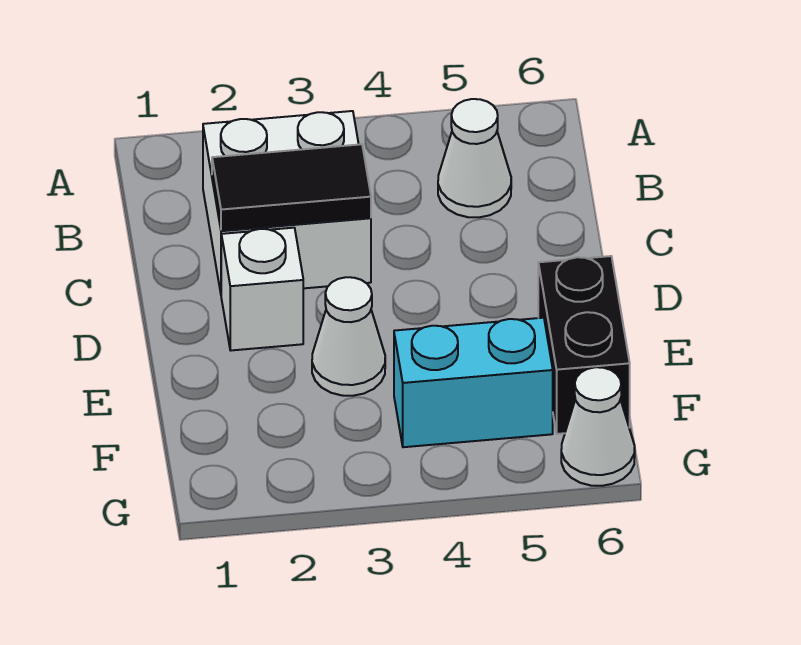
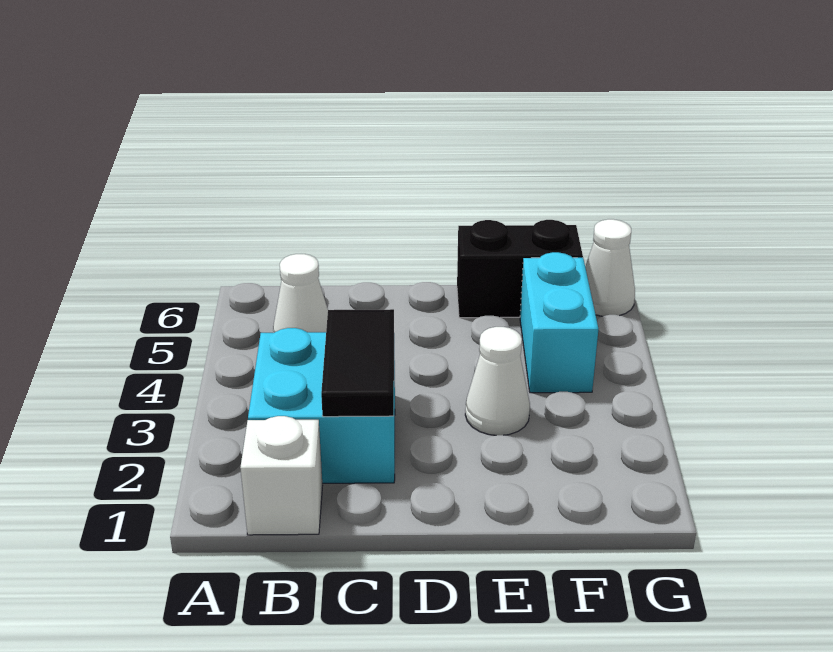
white brick B2:C3 level 1 -> cyan brick B2:C3 level 1
white brick D2 level 1 -> white brick B1 level 1

